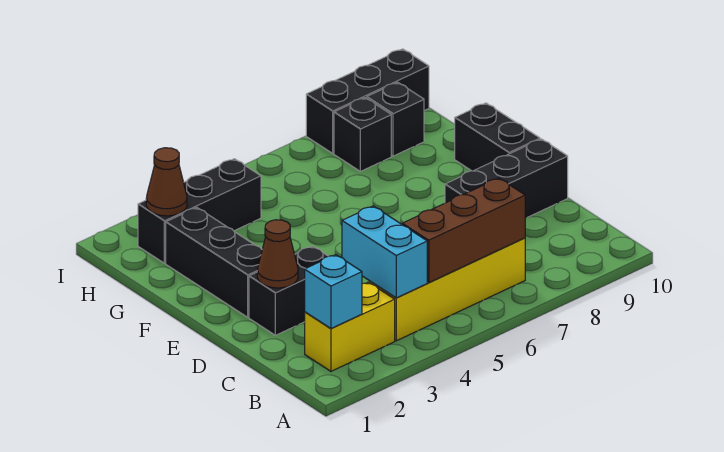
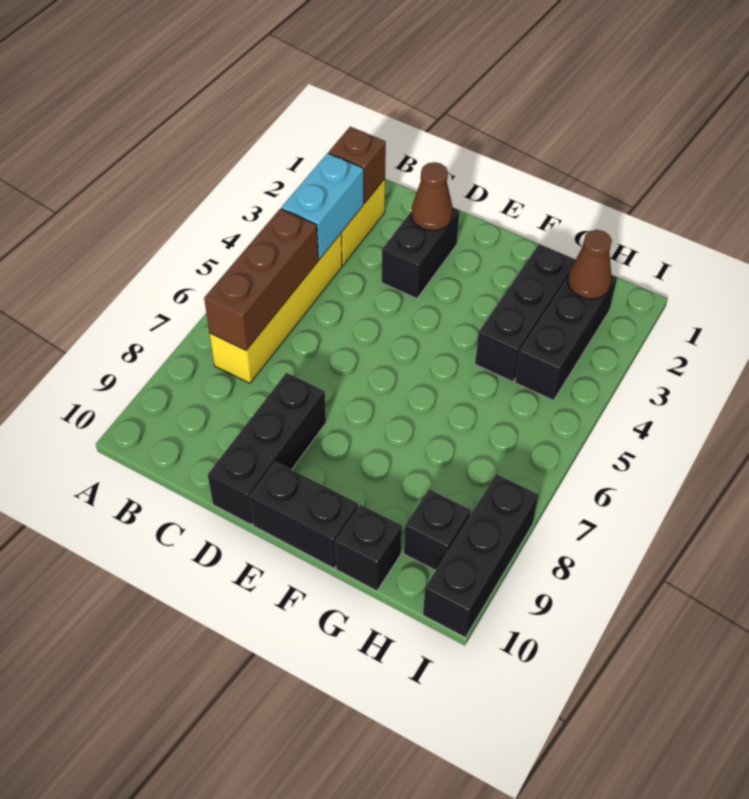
cyan brick B2 level 2 -> brown brick B2 level 2
cyan brick B4:C4 level 2 -> cyan brick B3:B4 level 2
black brick E2:G2 level 1 -> black brick G2:G4 level 1
black brick H8 level 1 -> black brick G10 level 1

